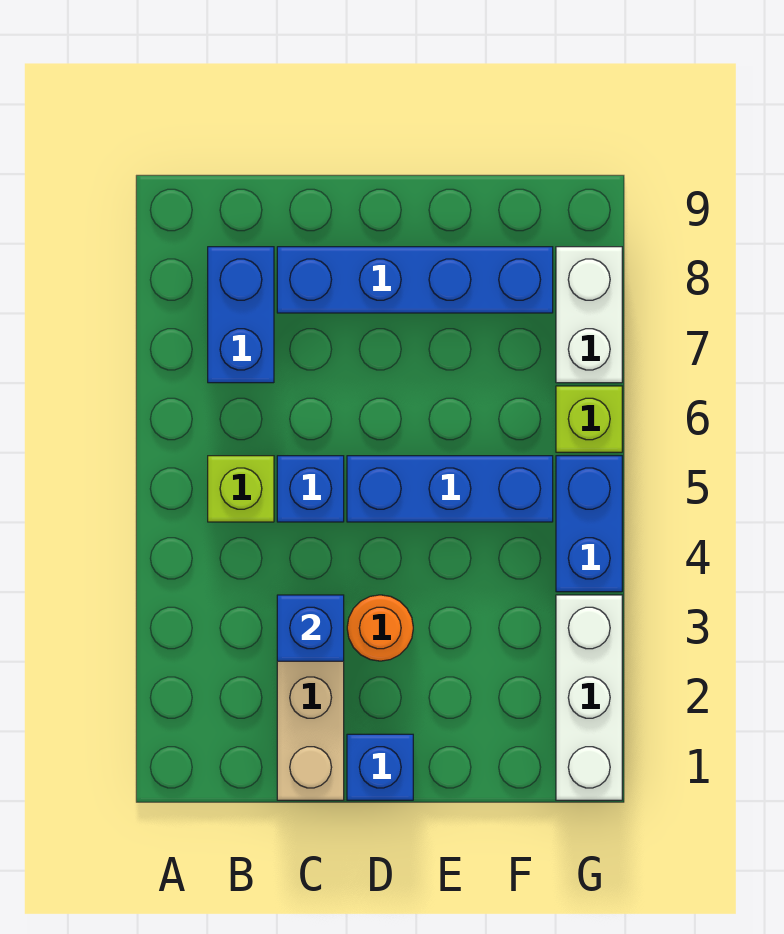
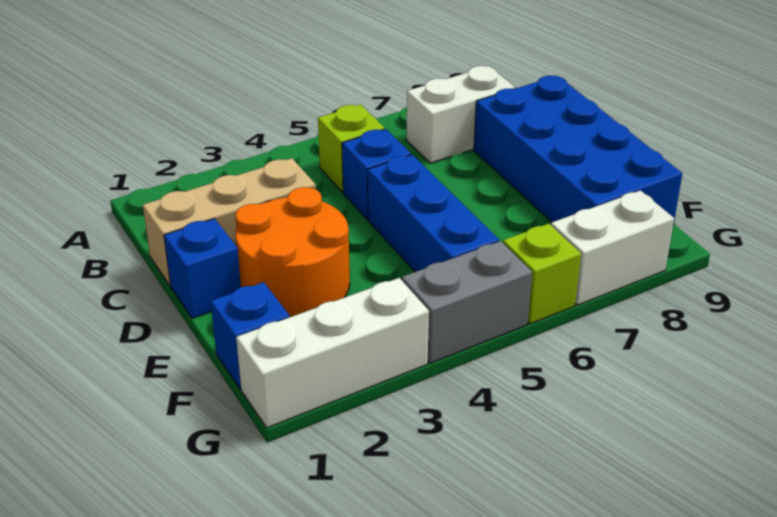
blue brick B7:B8 level 1 -> white brick B7:B8 level 1
blue brick C3 level 2 -> blue brick F1 level 1
blue brick C8:F8 level 1 -> blue brick C8:F9 level 1
orange round brick D3 level 1 -> orange round brick D2:E3 level 1
blue brick G4:G5 level 1 -> grey brick G4:G5 level 1

